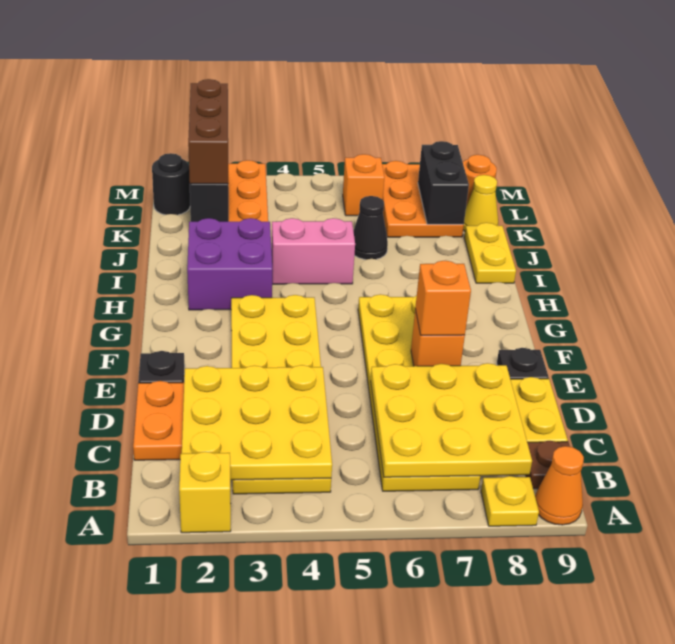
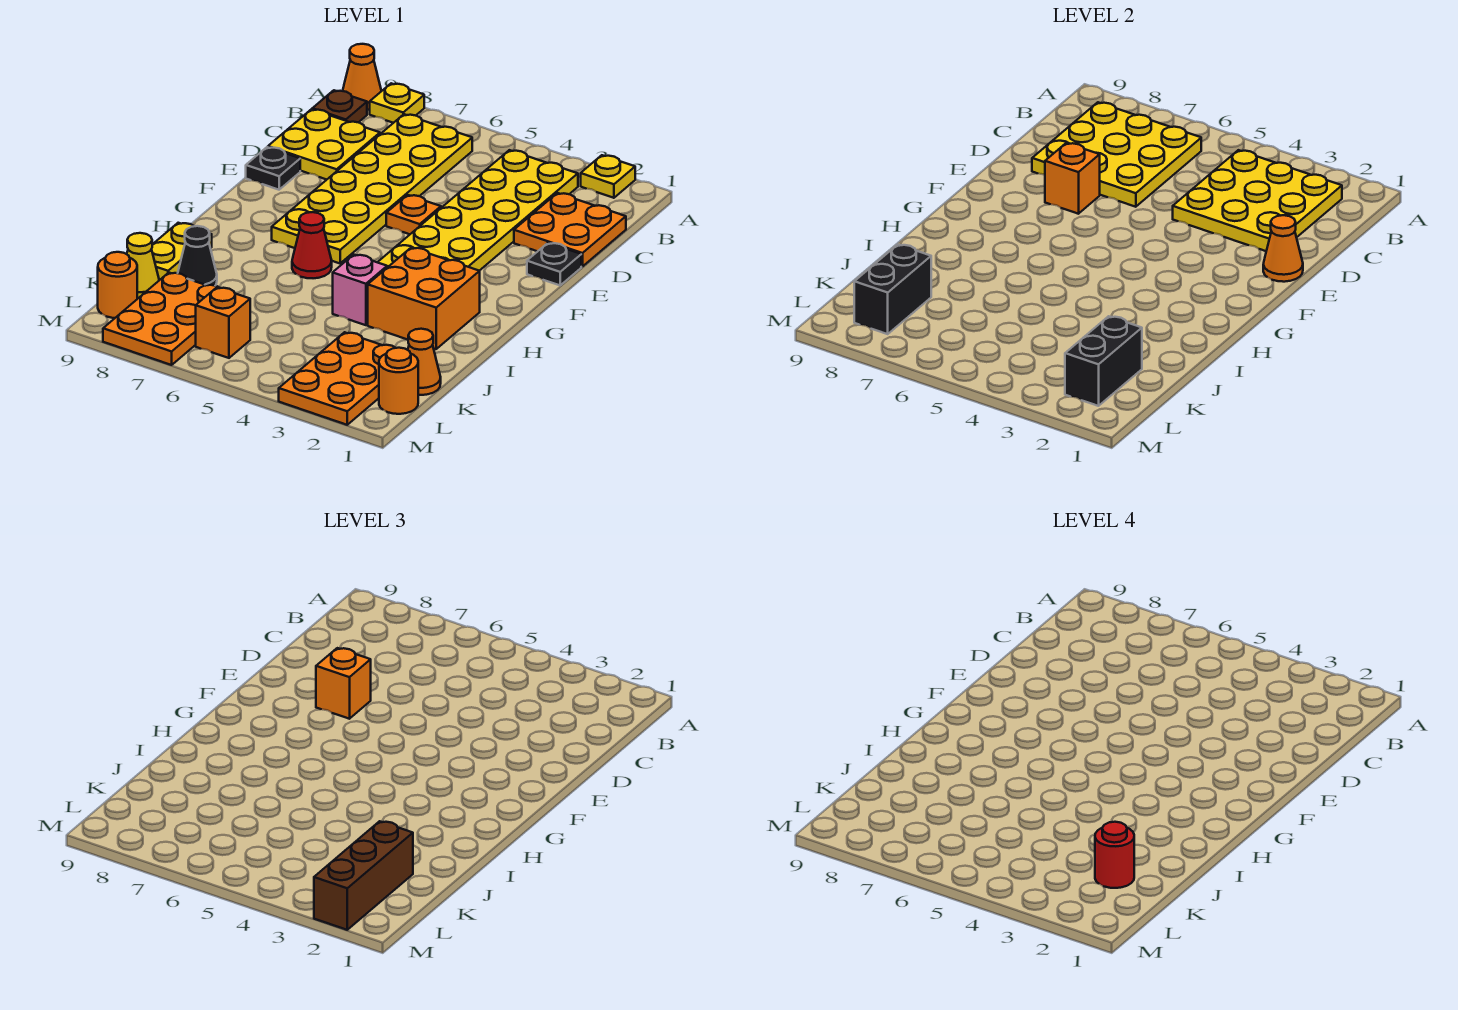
yellow brick A2 level 1 -> yellow plate A2 level 1
none -> orange cone E1 level 2
none -> orange plate E5 level 1
purple brick H2:I3 level 1 -> orange brick H2:I3 level 1
none -> red cone H6 level 1
pink brick I4:I5 level 1 -> pink brick I4 level 1
black cone J6 level 1 -> black cone J8 level 1
none -> orange cone K1 level 1
none -> red round brick K2 level 4
black round brick L1 level 1 -> orange round brick L1 level 1

